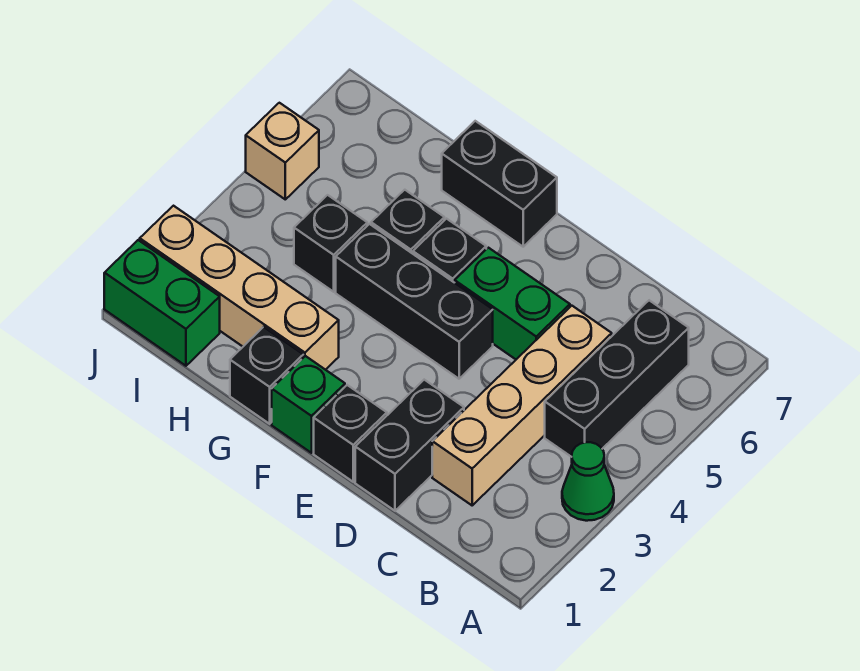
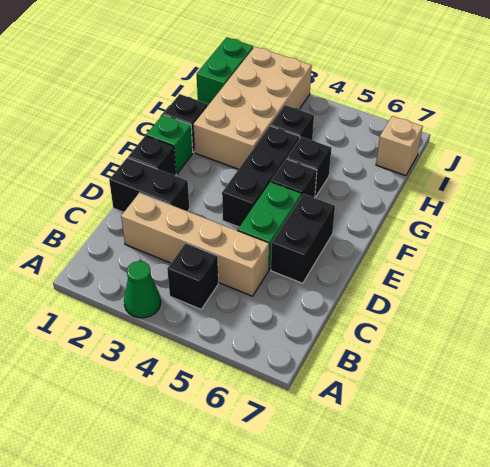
black brick B4:B6 level 1 -> black brick B4 level 1
black brick F7:G7 level 1 -> black brick D6:E6 level 1
tan brick G2:J2 level 1 -> tan brick G2:J3 level 1
tan brick J5 level 1 -> tan brick I7 level 1

